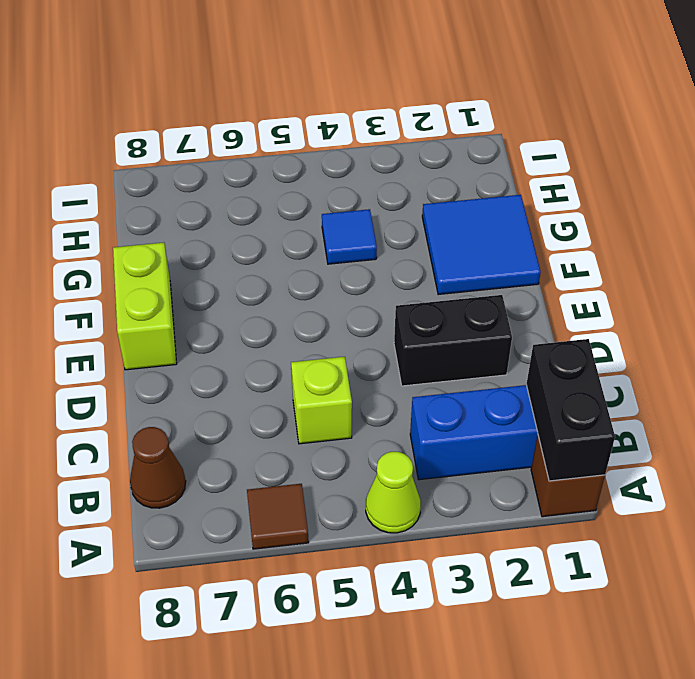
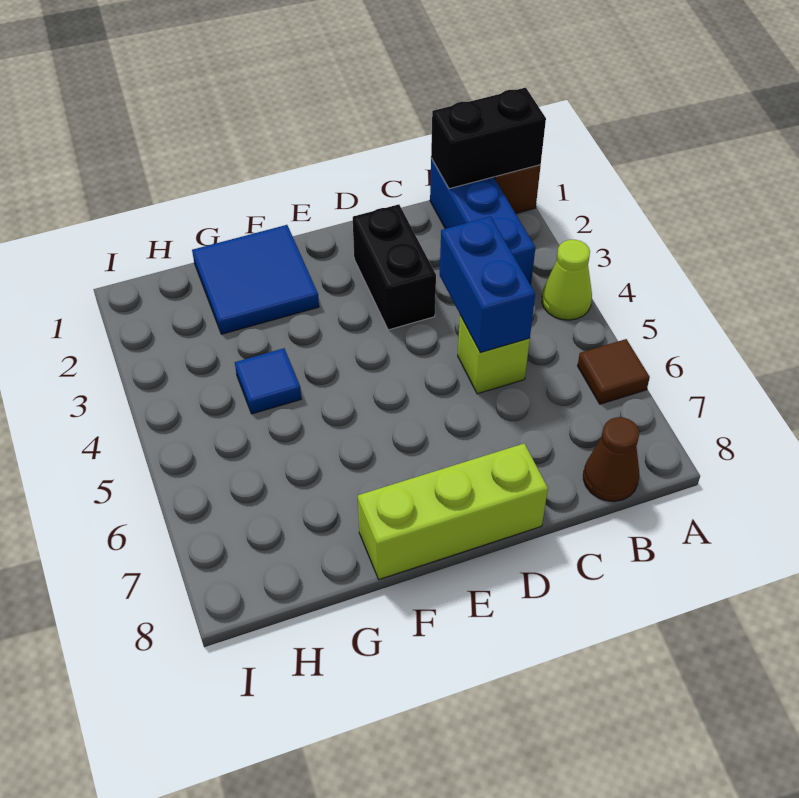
none -> blue brick C4:C5 level 2
lime brick E8:F8 level 1 -> lime brick D8:F8 level 1

